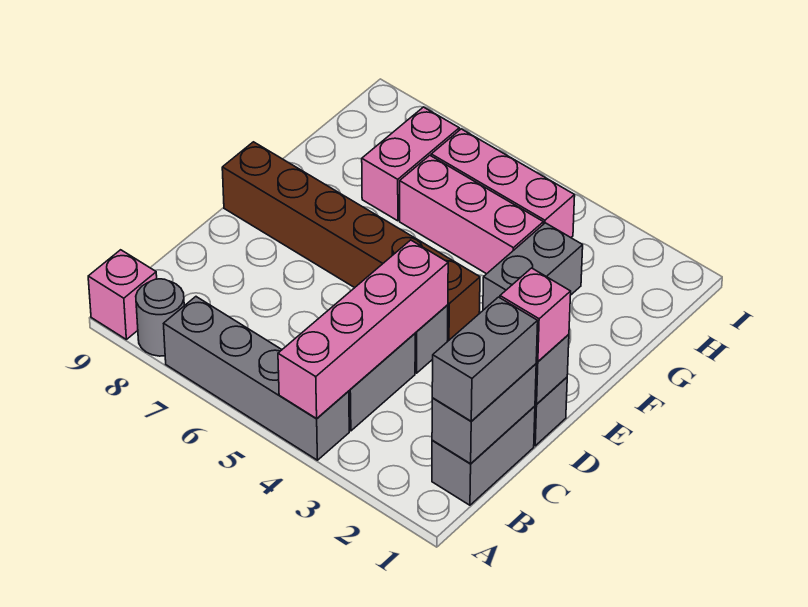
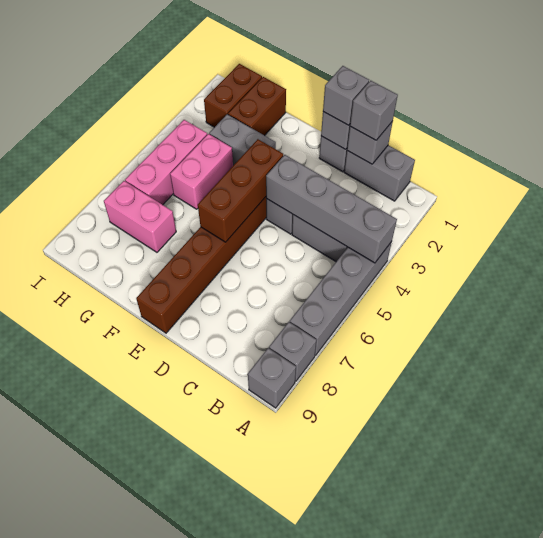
pink brick A4:D4 level 2 -> grey brick A4:D4 level 2
grey round brick A8 level 1 -> grey brick A8 level 1
pink brick A9 level 1 -> grey brick A9 level 1
grey brick B1:C1 level 2 -> grey brick C1 level 2
grey brick B1:C1 level 3 -> grey brick C1 level 3
pink brick D1 level 3 -> grey brick D1 level 3
none -> brown brick E4:E6 level 2
none -> brown brick G1:G2 level 1
pink brick G4:G6 level 1 -> pink brick G4:G5 level 1
none -> brown brick H1:H2 level 1

